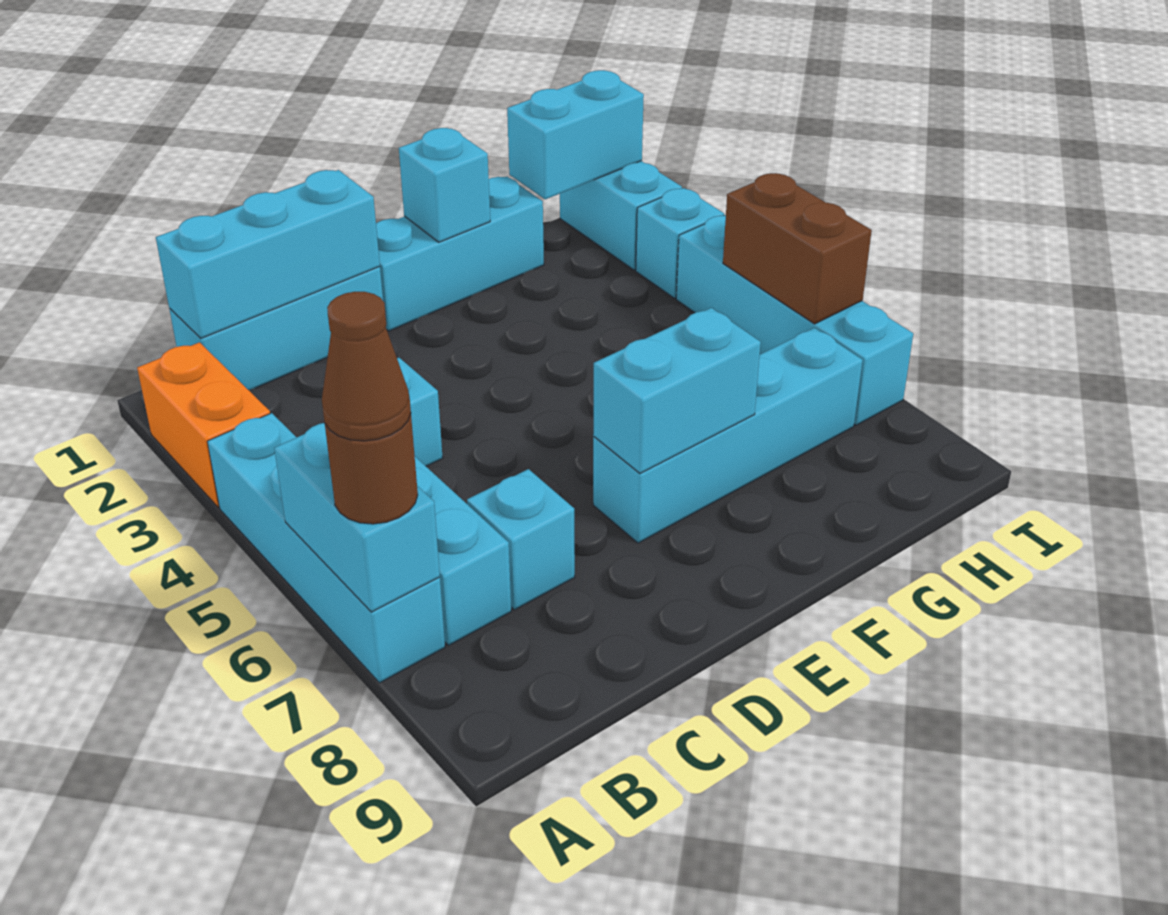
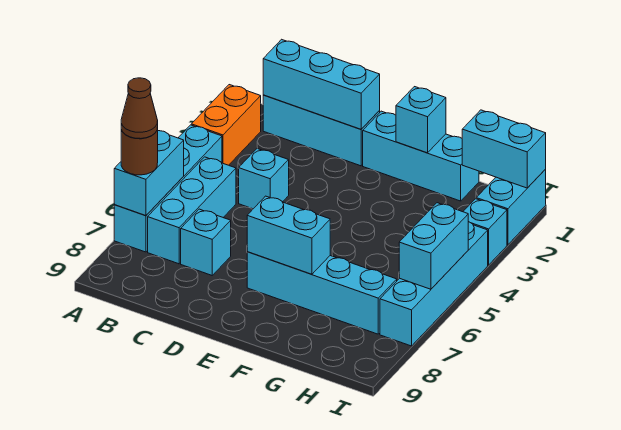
brown brick I5:I6 level 2 -> cyan brick I5:I6 level 2

